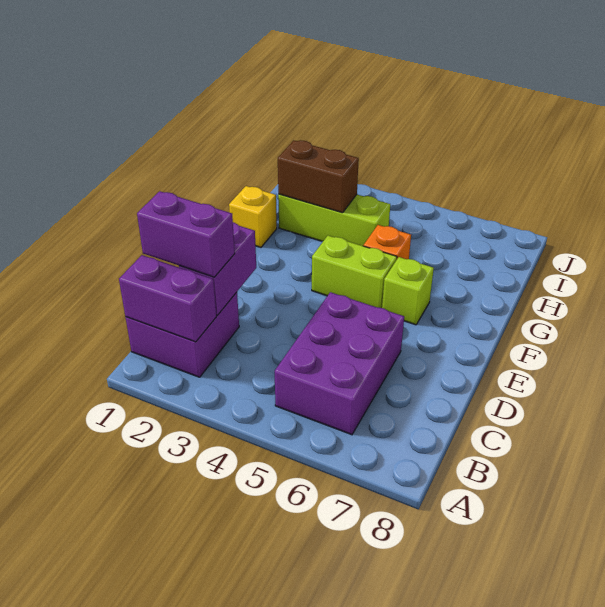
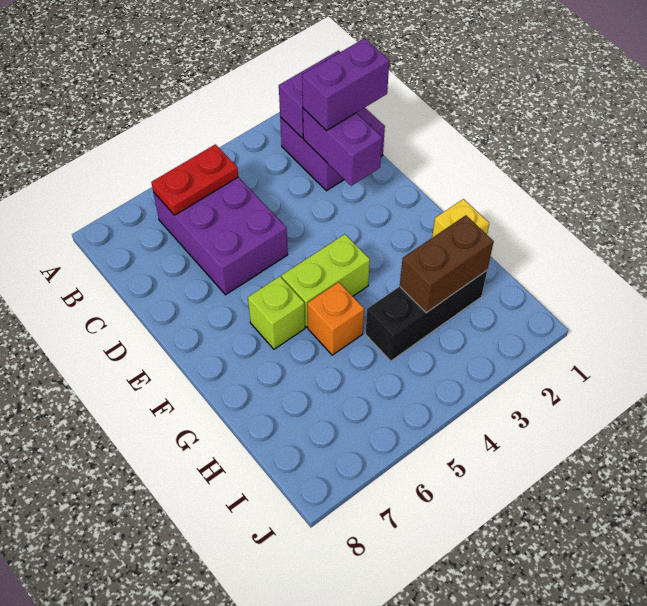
none -> red plate B5:B6 level 2
lime brick H2:H4 level 1 -> black brick H2:H4 level 1

